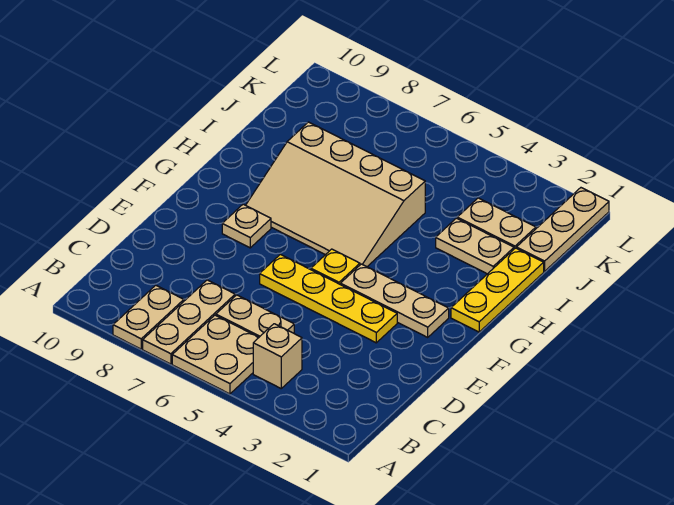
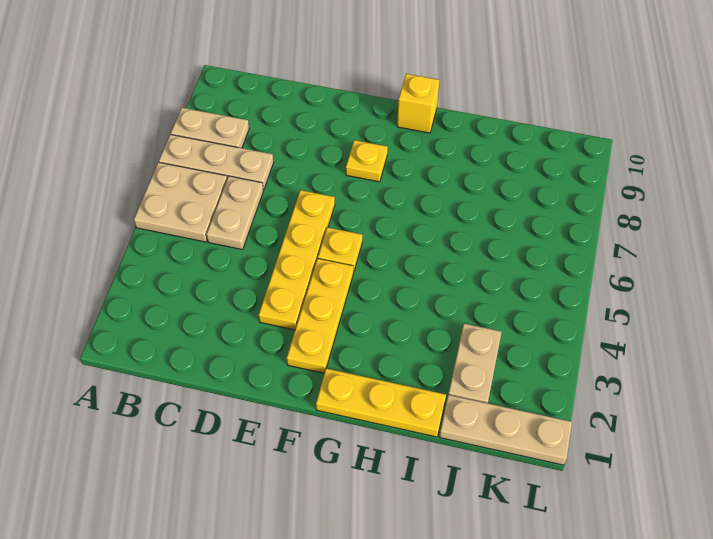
tan brick B4 level 1 -> none
tan plate F2:F4 level 1 -> yellow plate F2:F4 level 1
tan plate F8 level 1 -> yellow plate F8 level 1
tan slope G5:I8 level 1 top I -> none
none -> yellow brick G10 level 1
tan plate I2:I3 level 1 -> none

